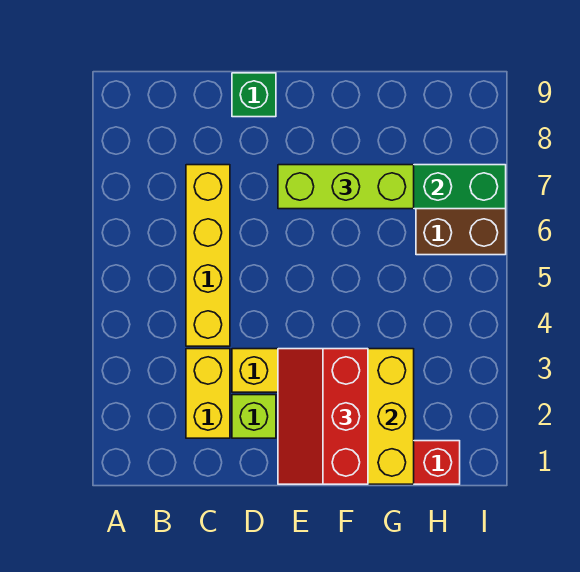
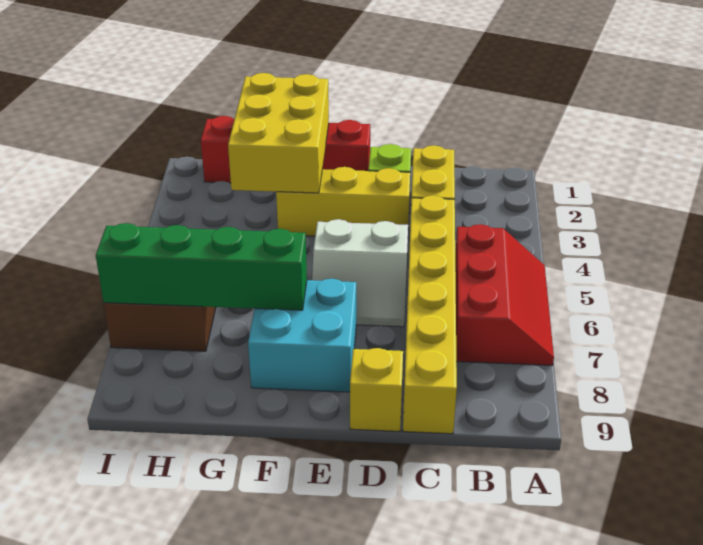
yellow brick C4:C7 level 1 -> yellow brick C4:C9 level 1
none -> white slope D5:E6 level 1 top 5
green brick D9 level 1 -> yellow brick D9 level 1
red slope E1:F3 level 3 top F -> red slope A5:B7 level 1 top B
none -> cyan brick E7:F8 level 1
lime brick E7:G7 level 3 -> none

